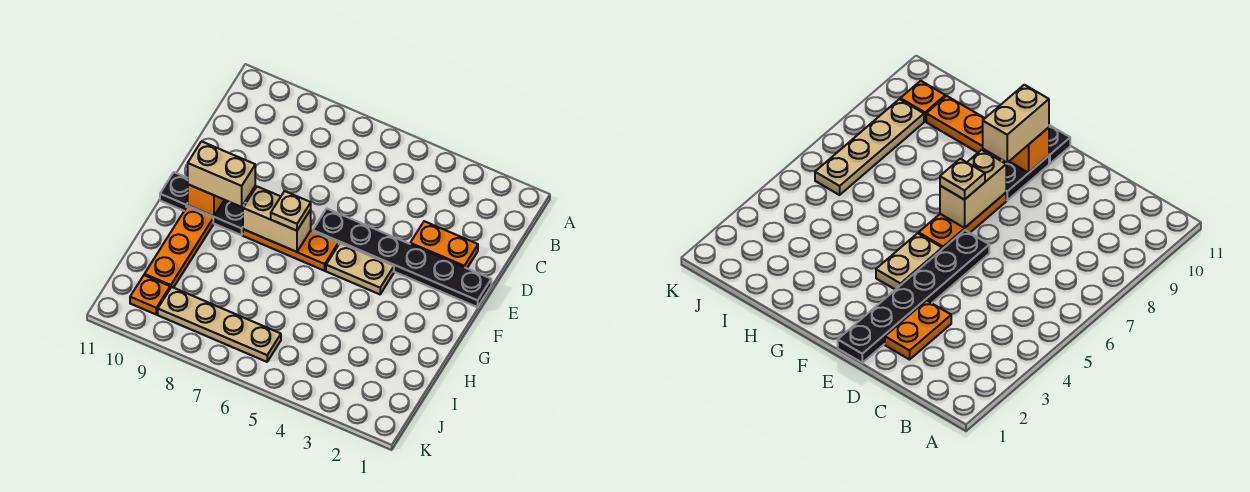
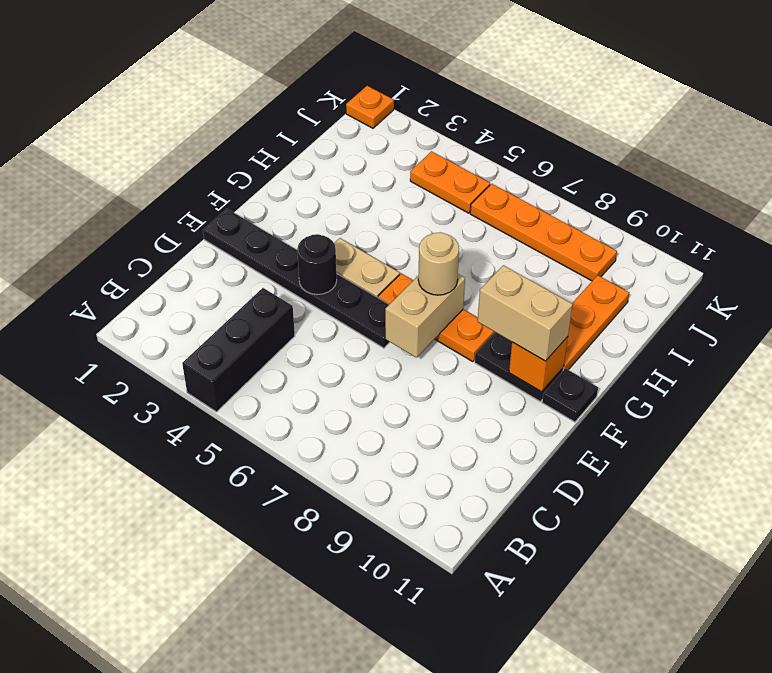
none -> black brick A4:C4 level 1
orange plate D2:D3 level 1 -> orange plate J4:J5 level 1
none -> black round brick E4 level 2
tan brick F7:F8 level 2 -> tan brick E7:F7 level 2
tan plate F7 level 3 -> tan round brick F7 level 3
tan plate J6:J9 level 1 -> orange plate J6:J9 level 1
orange plate J10 level 1 -> orange plate K1 level 1

